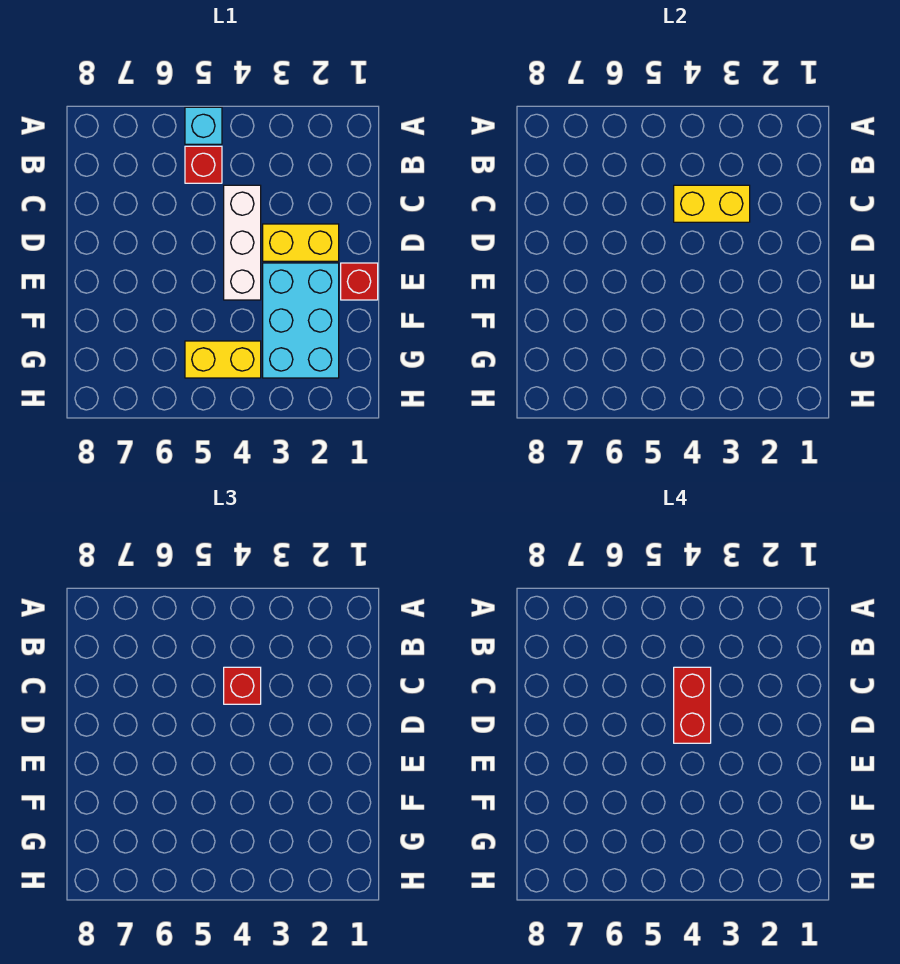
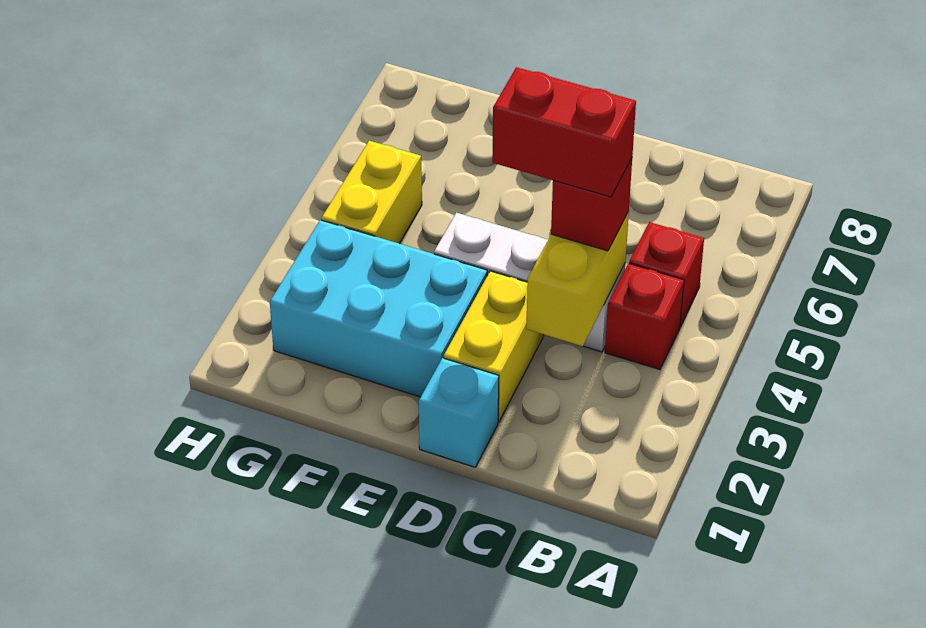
cyan brick A5 level 1 -> cyan brick D1 level 1
red brick E1 level 1 -> red brick B4 level 1

